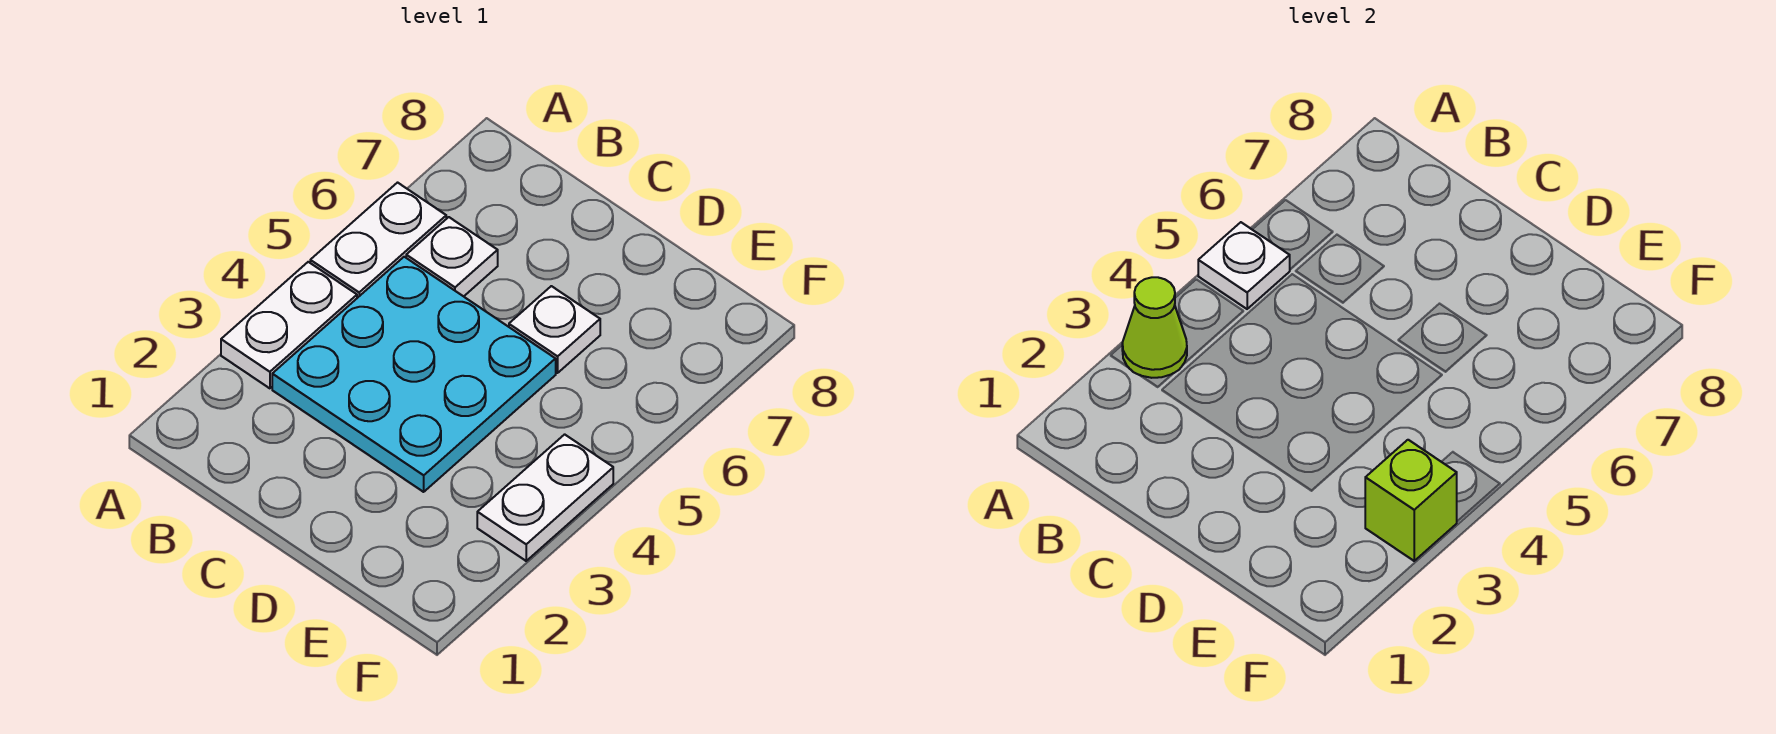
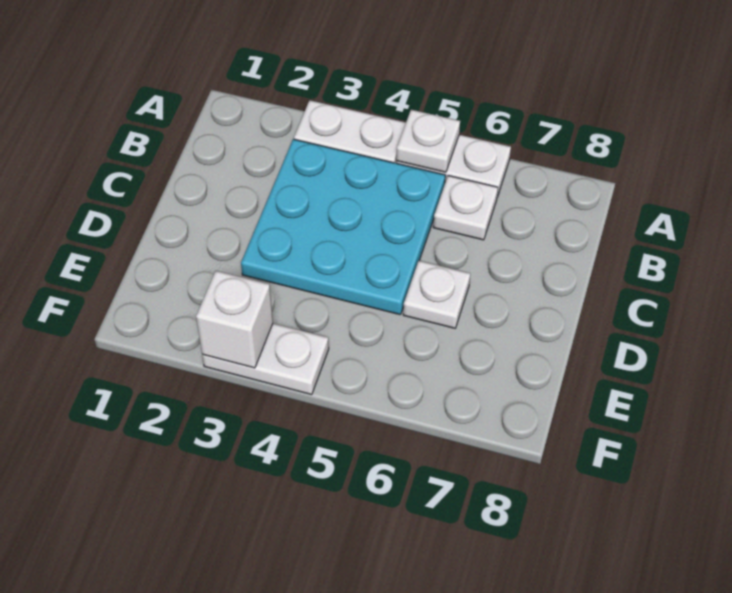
lime cone A3 level 2 -> none
lime brick F3 level 2 -> white brick F3 level 2

